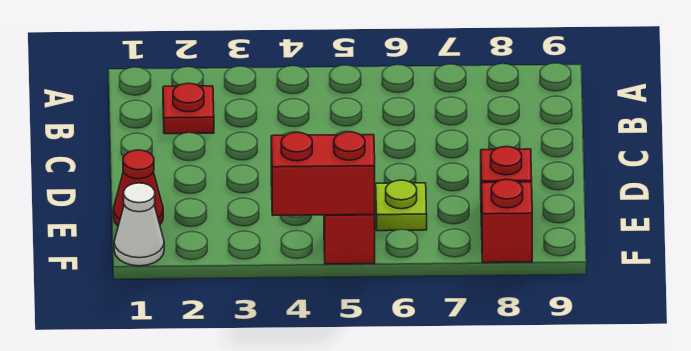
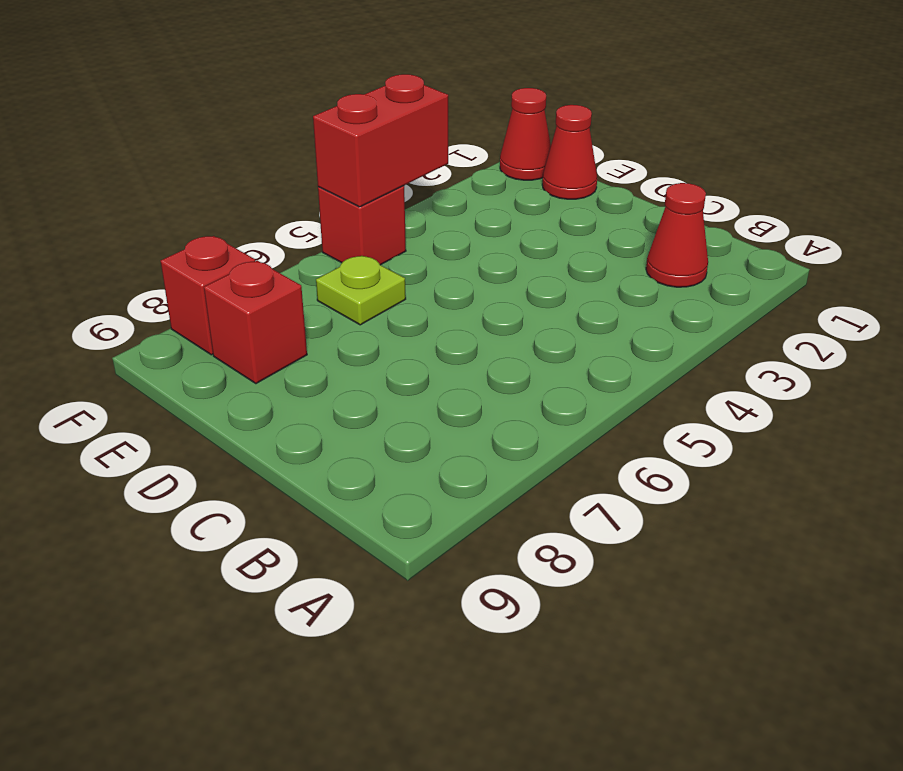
red plate B2 level 1 -> red cone B2 level 1
white cone F1 level 1 -> red cone F1 level 1

